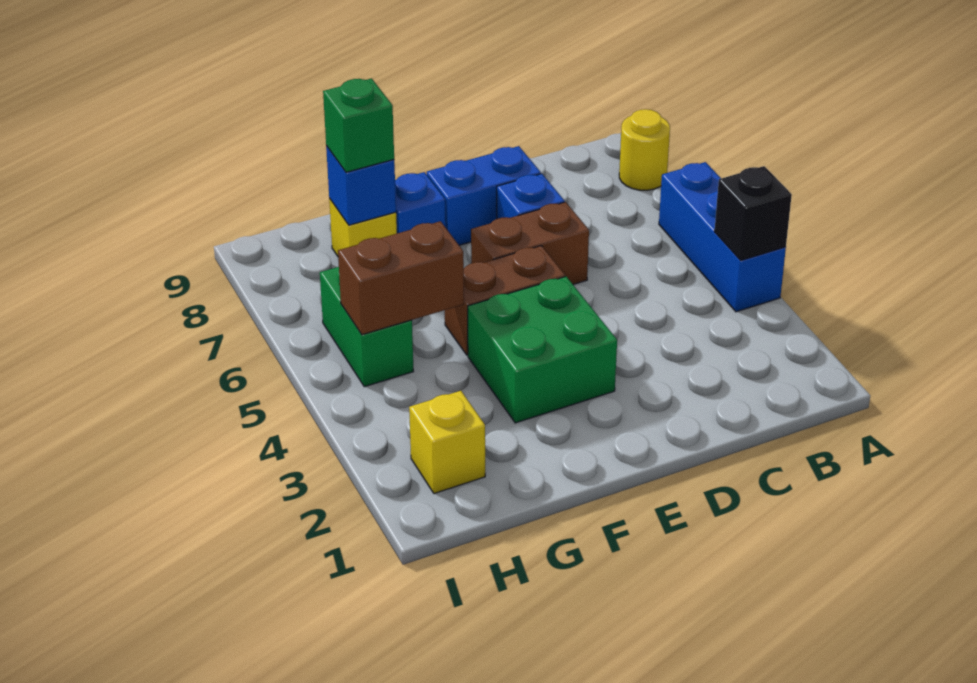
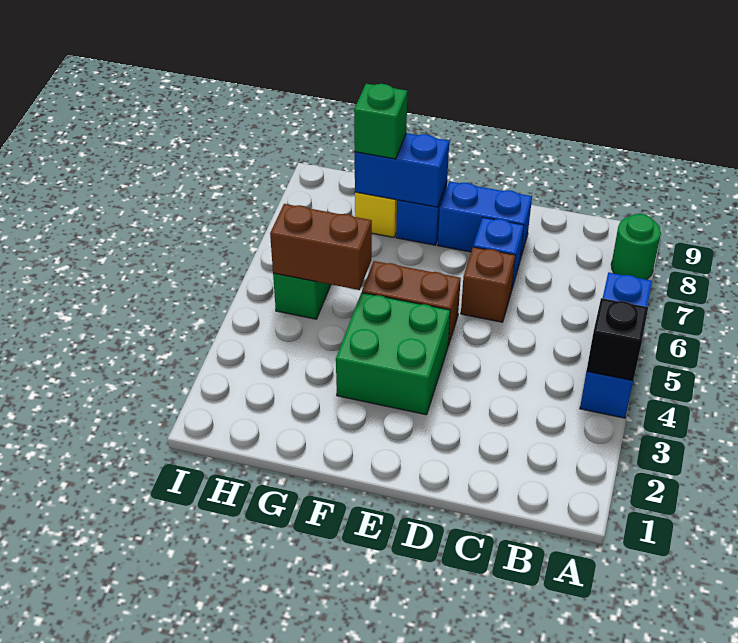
yellow round brick A8 level 1 -> green round brick A8 level 1
brown brick D6:E6 level 1 -> brown brick D6 level 1
blue brick G8 level 2 -> blue brick F8:G8 level 2
yellow brick H2 level 1 -> none

